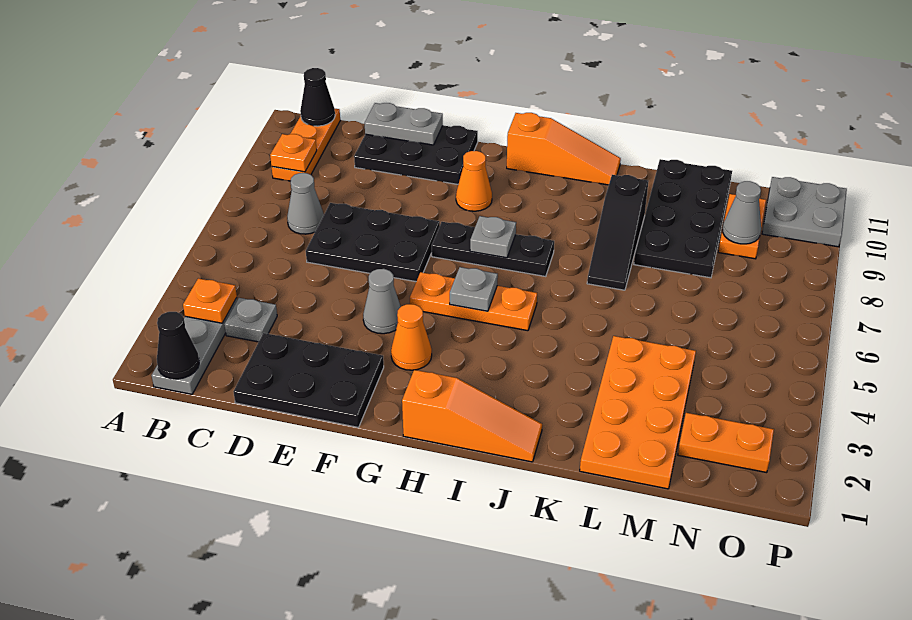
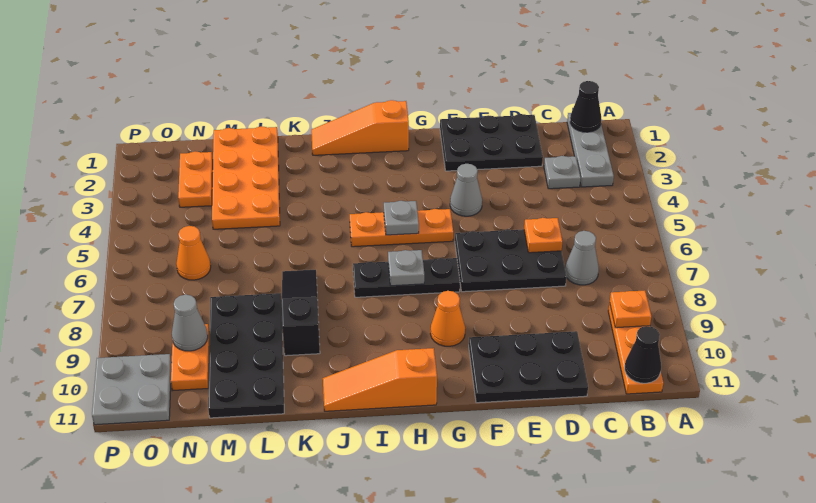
orange plate B3 level 2 -> orange plate D6 level 2
grey plate D11:E11 level 2 -> none
orange cone G3 level 1 -> orange cone N6 level 1
orange plate N2:O2 level 1 -> orange plate N2:N3 level 1

